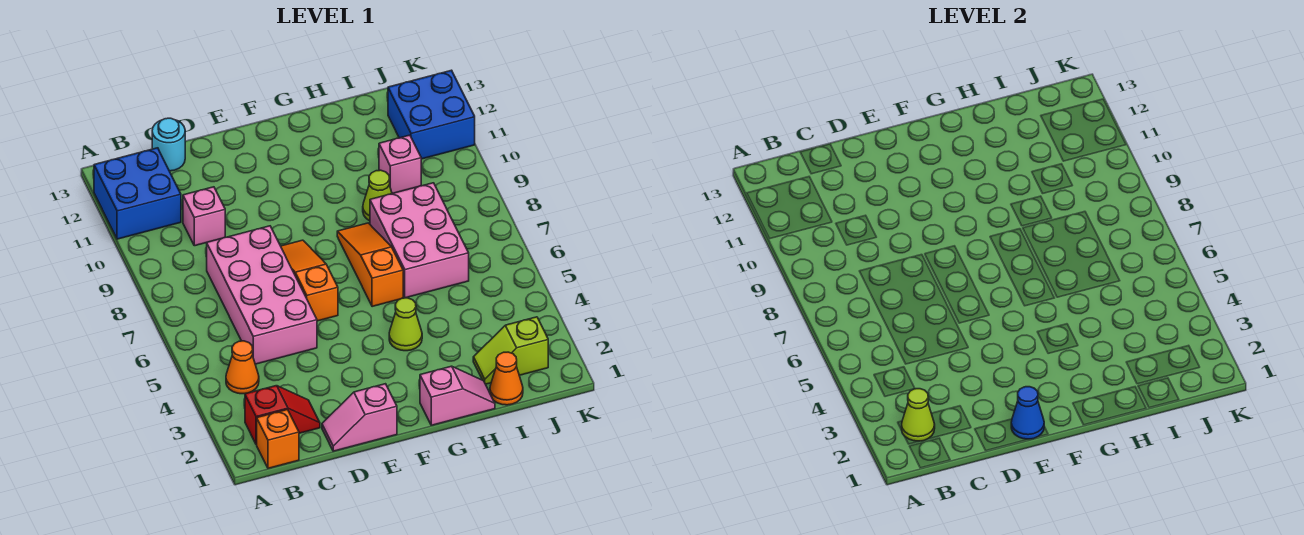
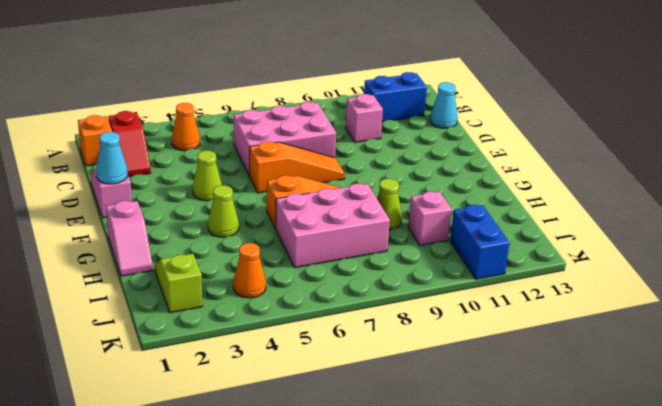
blue brick A11:B12 level 1 -> blue brick B11:B12 level 1
lime cone B2 level 2 -> lime cone E4 level 1
pink brick C5:D8 level 1 -> pink brick C6:D8 level 1
cyan round brick C13 level 1 -> cyan cone C13 level 1
blue cone E1 level 2 -> cyan cone E1 level 2
orange cone I1 level 1 -> orange cone J4 level 1
blue brick J11:K12 level 1 -> blue brick J11:K11 level 1

